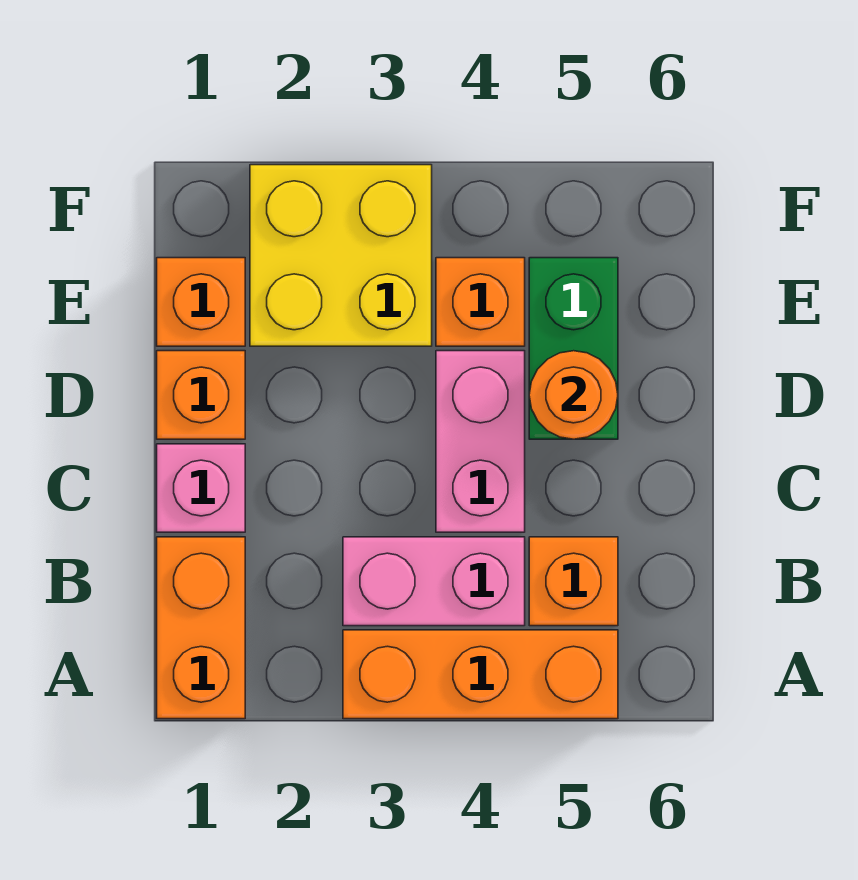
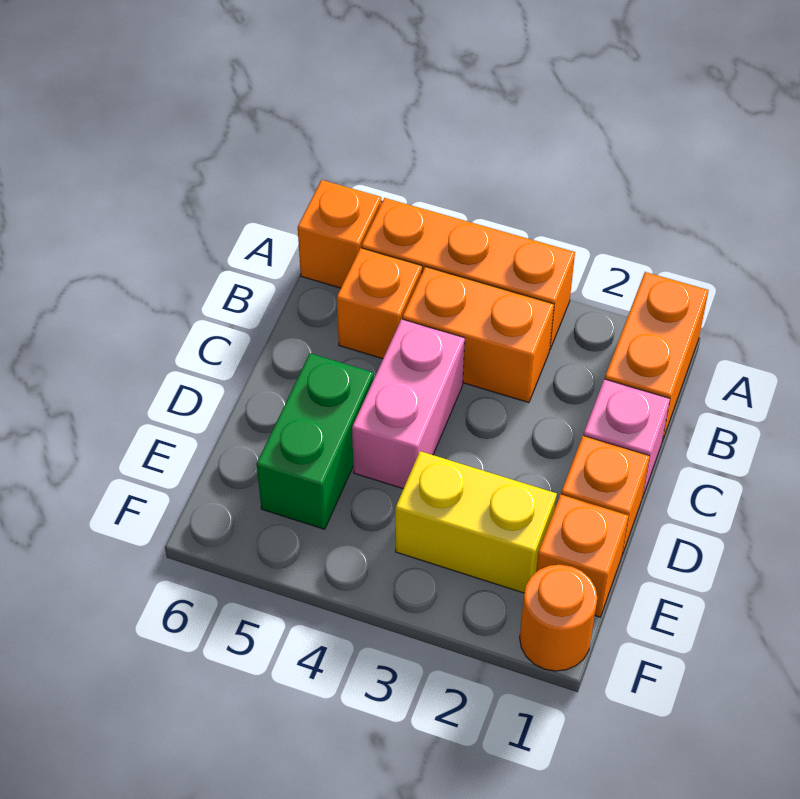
pink brick B3:B4 level 1 -> orange brick B3:B4 level 1
orange round brick D5 level 2 -> orange round brick F1 level 1
yellow brick E2:F3 level 1 -> yellow brick E2:E3 level 1
orange brick E4 level 1 -> orange brick A6 level 1

